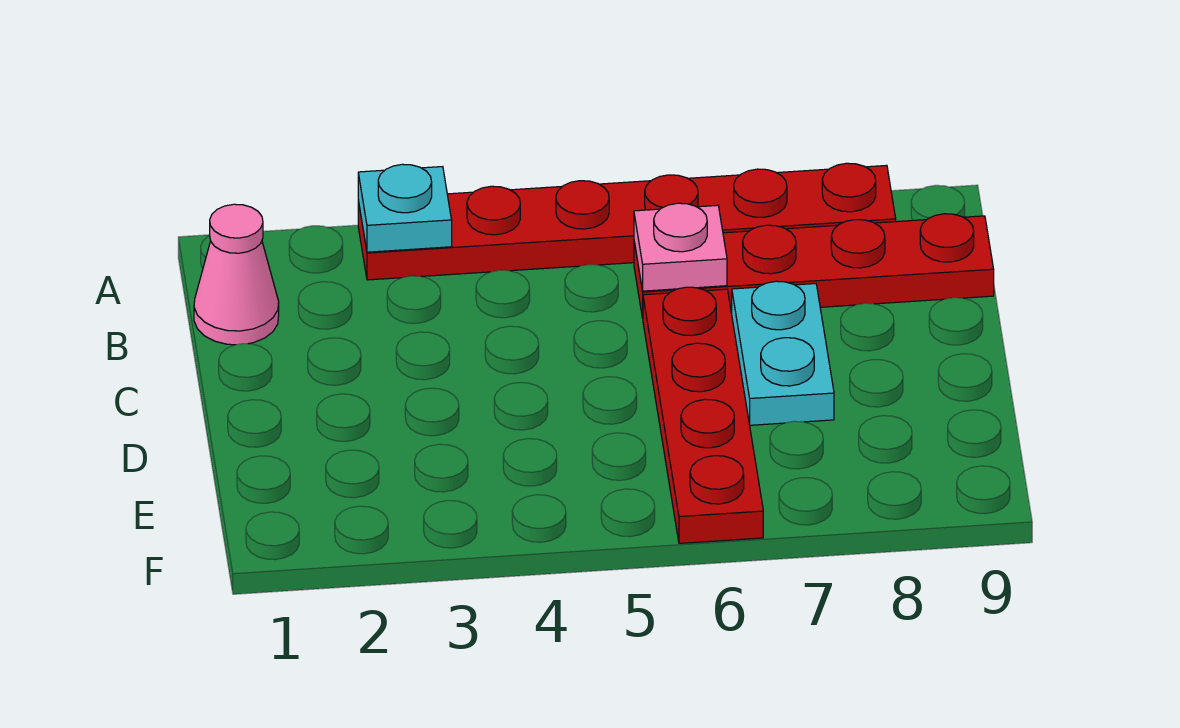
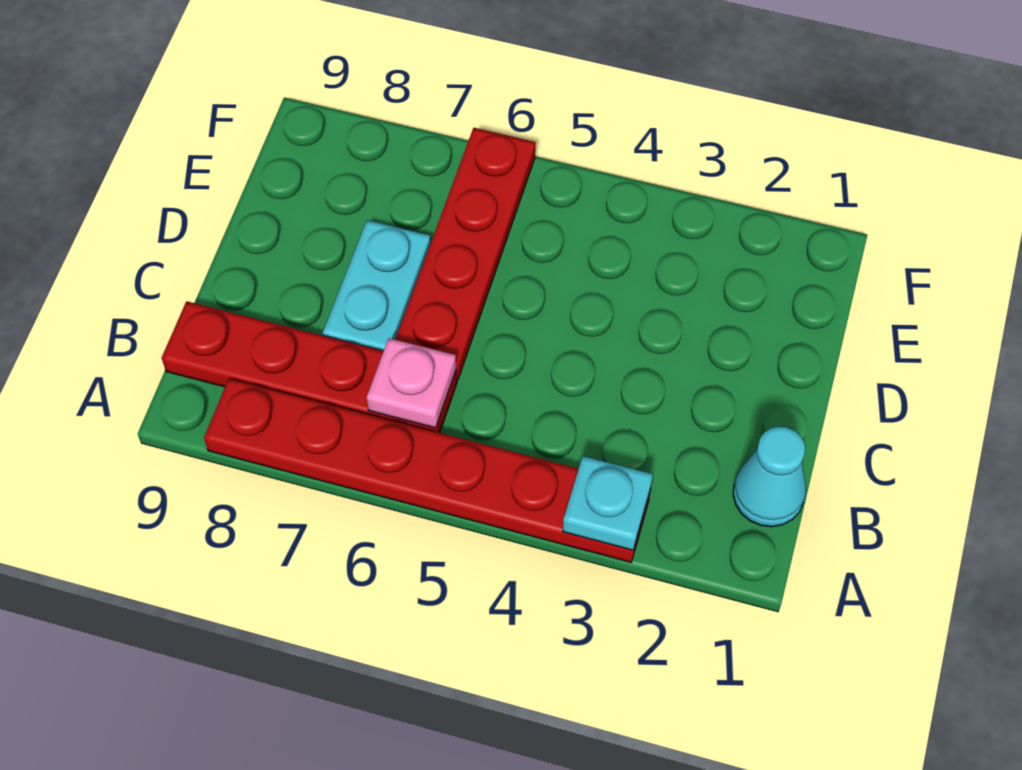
pink cone B1 level 1 -> cyan cone B1 level 1

